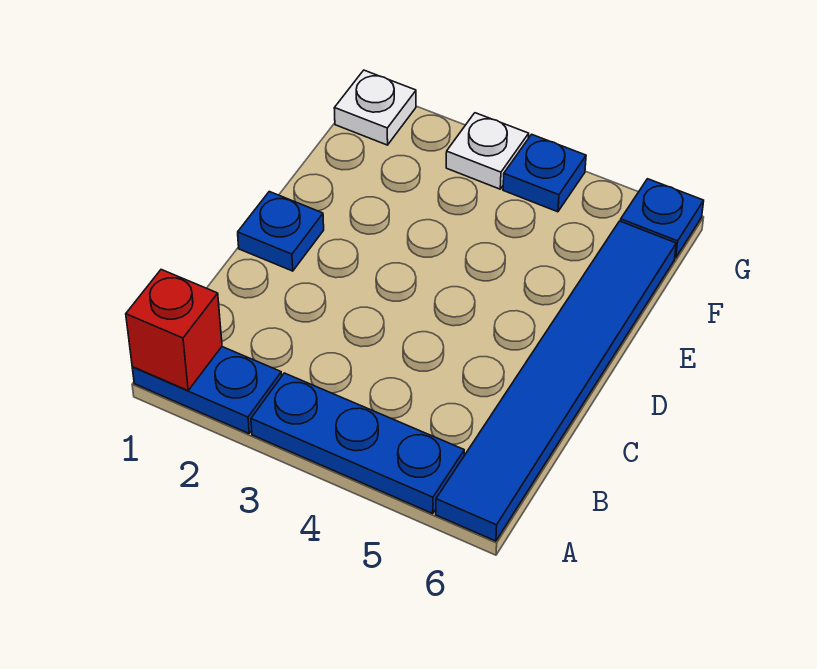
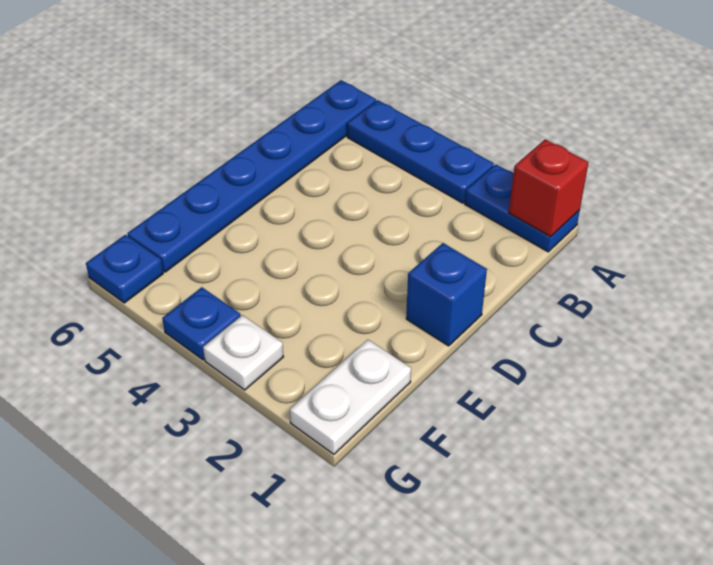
blue tile A6:F6 level 1 -> blue plate A6:F6 level 1
blue plate D1 level 1 -> blue brick D1 level 1
white plate G1 level 1 -> white plate F1:G1 level 1

